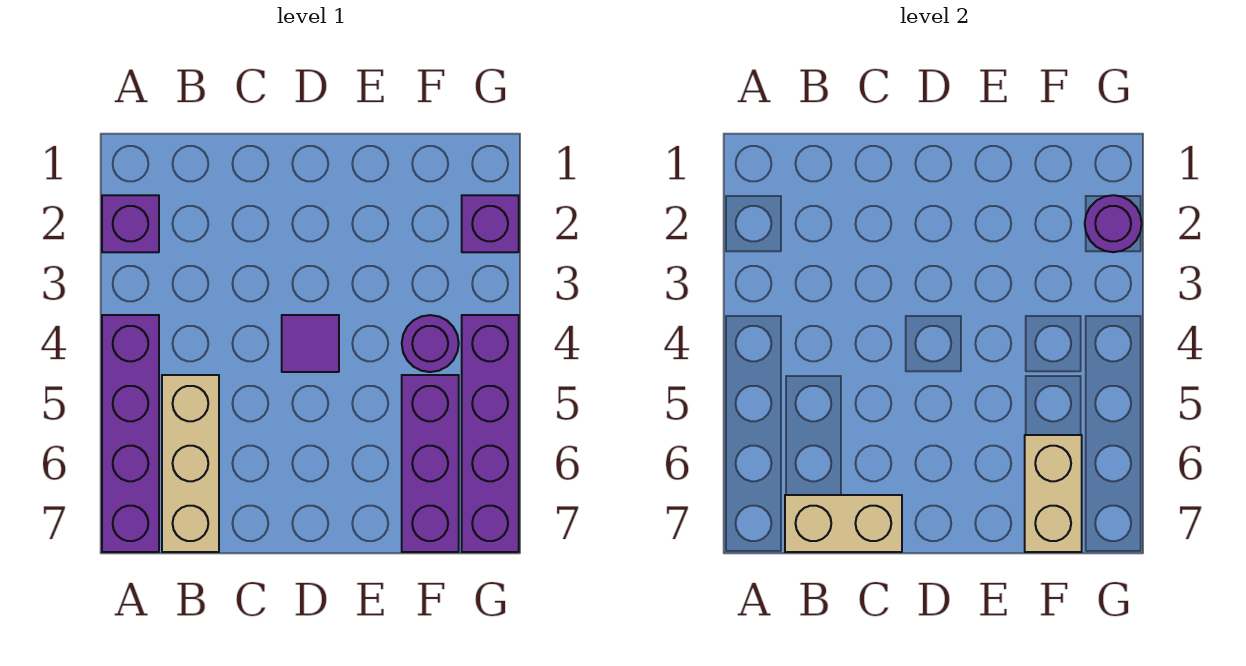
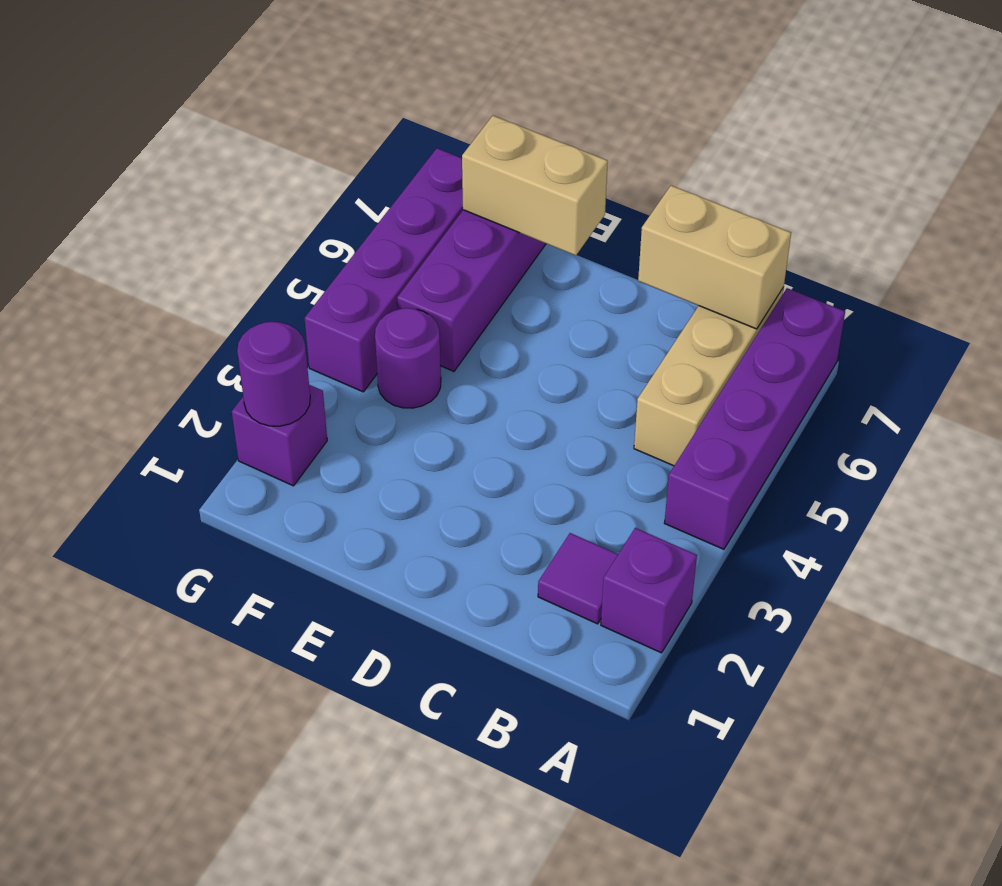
purple tile D4 level 1 -> purple tile B2 level 1
tan brick F6:F7 level 2 -> tan brick E7:F7 level 2

